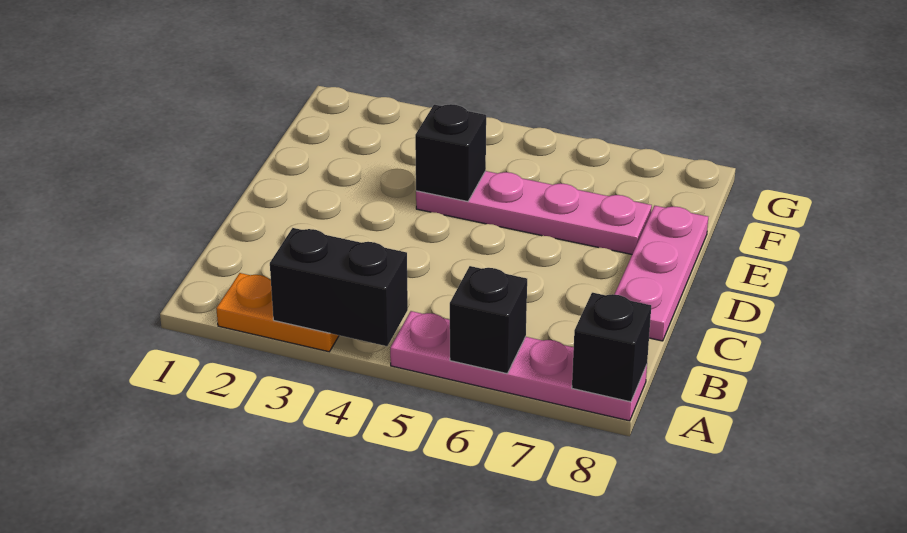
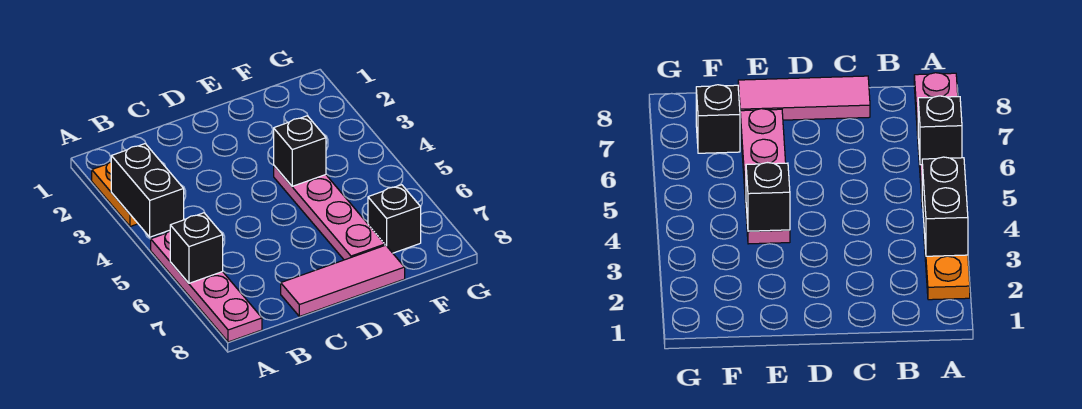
black brick A8 level 2 -> black brick F7 level 1
pink plate C8:E8 level 1 -> pink tile C8:E8 level 1

